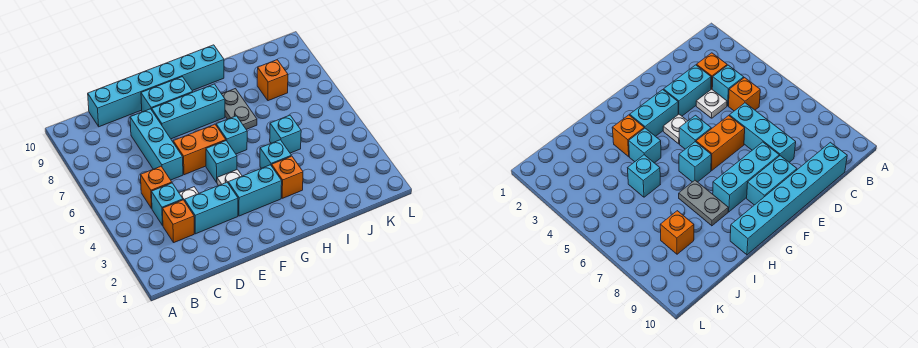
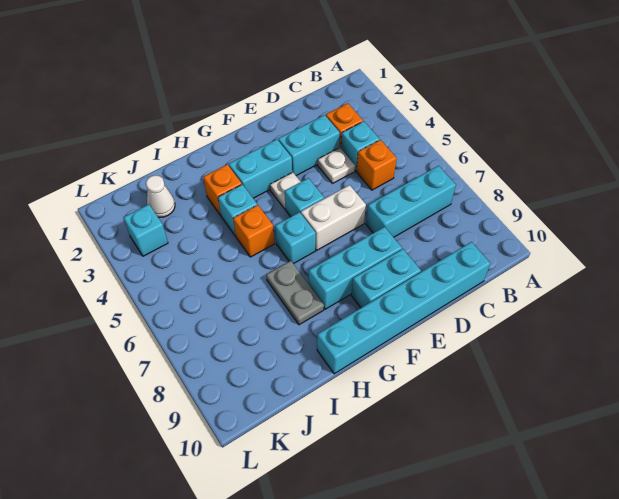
cyan brick D6:D8 level 1 -> cyan brick B7:D7 level 1
orange brick E6:F6 level 1 -> white brick E6:F6 level 1
cyan brick I5 level 1 -> cyan brick K3 level 1
none -> white cone J2 level 1
orange brick J8 level 1 -> orange brick H5 level 1

